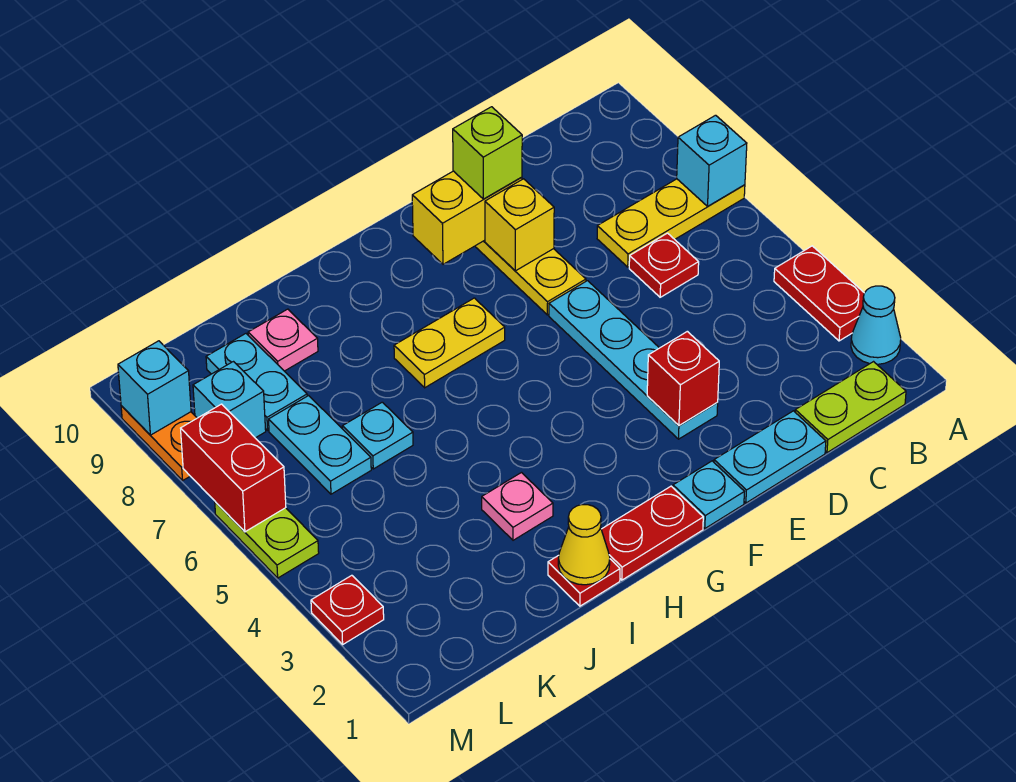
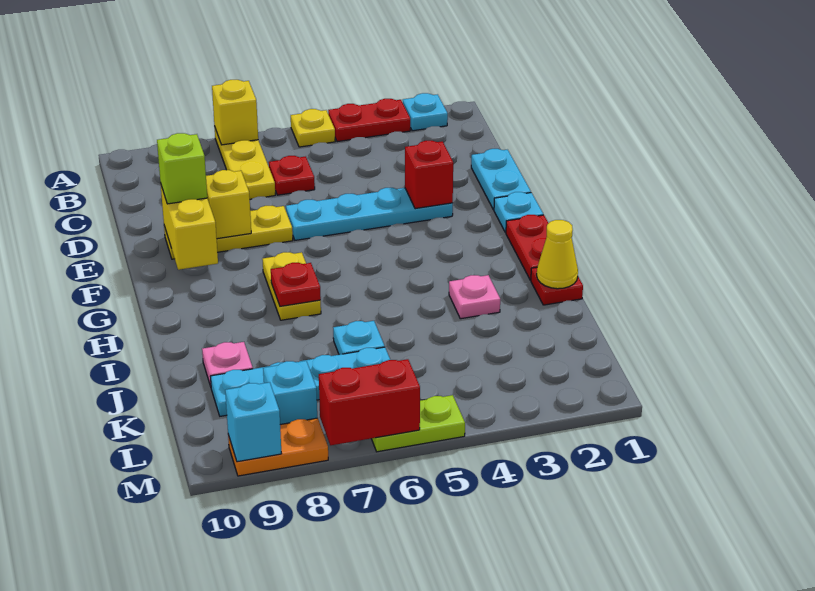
cyan cone A2 level 1 -> cyan plate A2 level 1
none -> yellow plate A5 level 1
cyan brick A7 level 2 -> yellow brick A7 level 2
lime plate B1:C1 level 1 -> none
red plate M3 level 1 -> red plate H7 level 2

